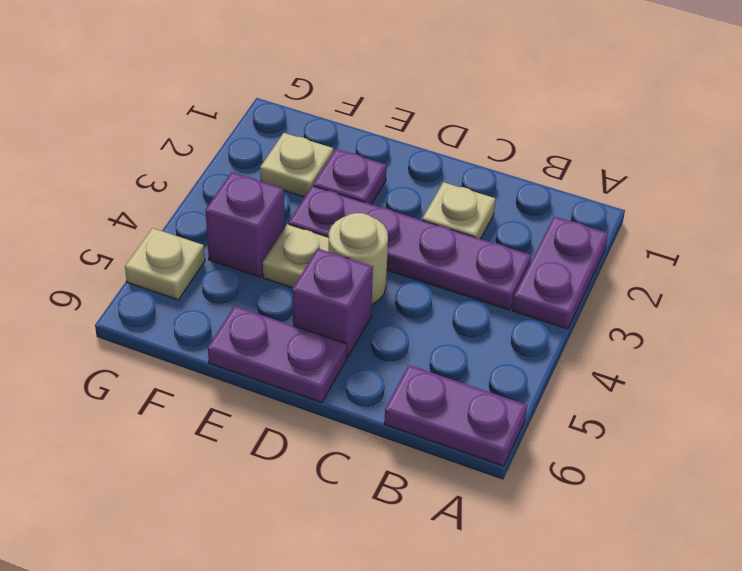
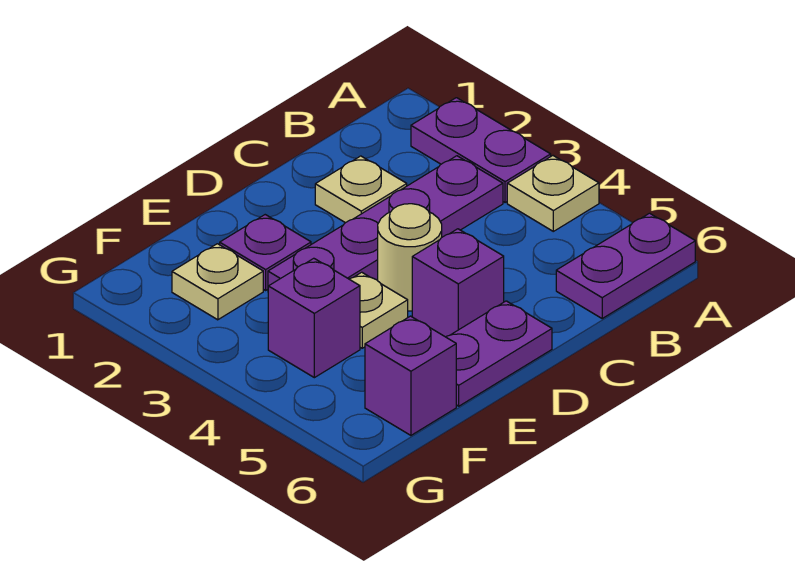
none -> purple brick F6 level 1
tan plate G5 level 1 -> tan plate A4 level 1

